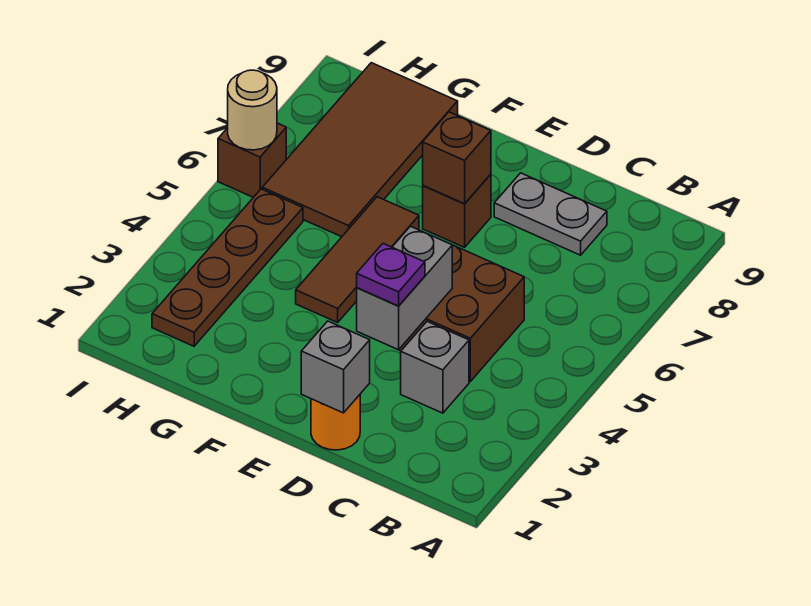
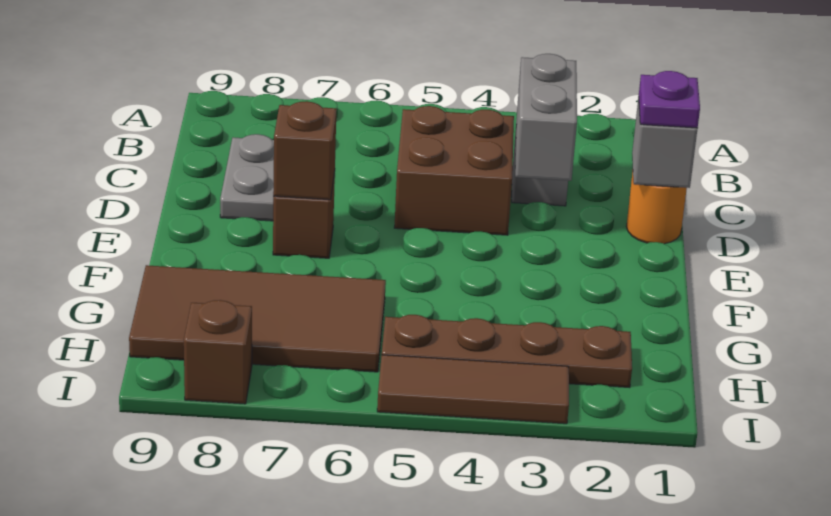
grey brick D3:D4 level 2 -> grey brick C3:D3 level 2
purple plate D3 level 3 -> purple plate D1 level 3
brown tile F4:F6 level 1 -> brown tile I3:I5 level 1
brown brick I6 level 1 -> brown brick I8 level 1
tan round brick I6 level 2 -> none

